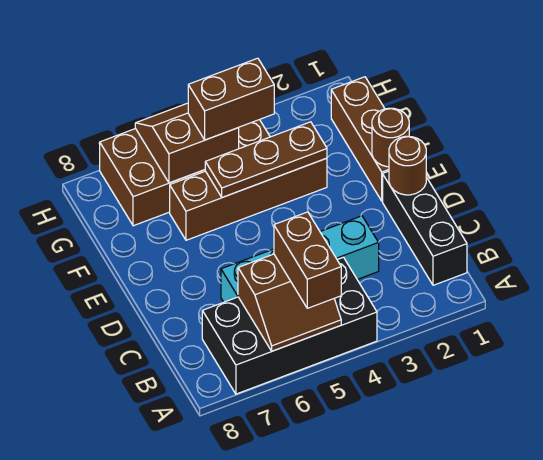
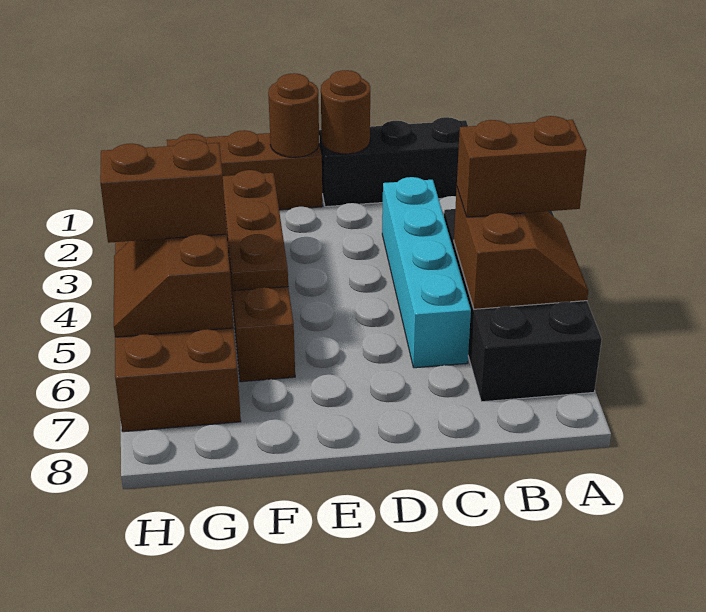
brown brick G4:G5 level 3 -> brown brick G5:H5 level 3

